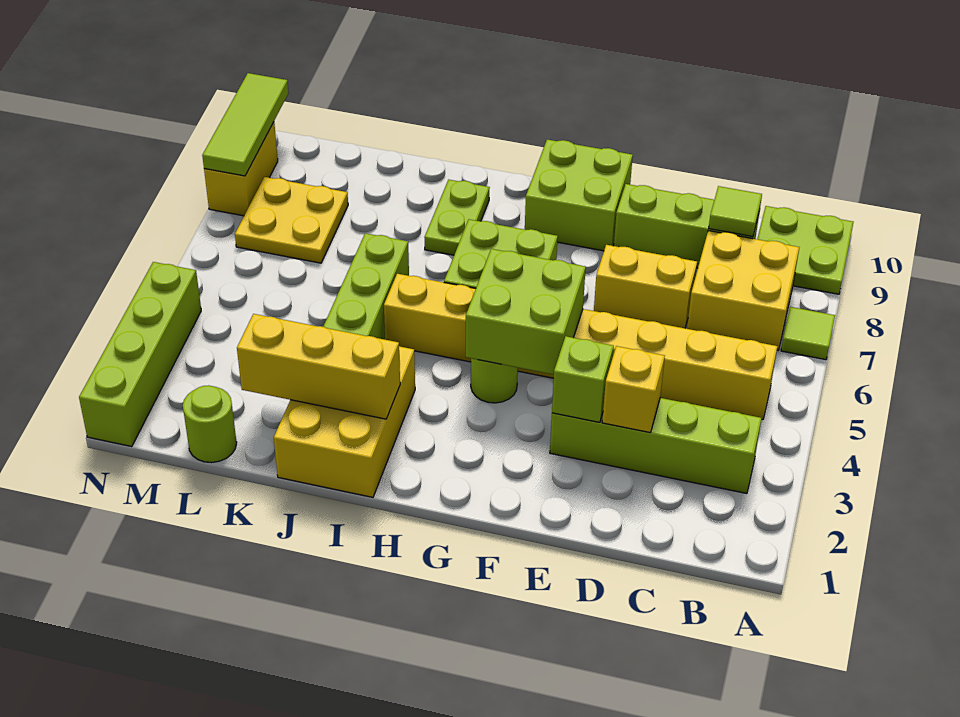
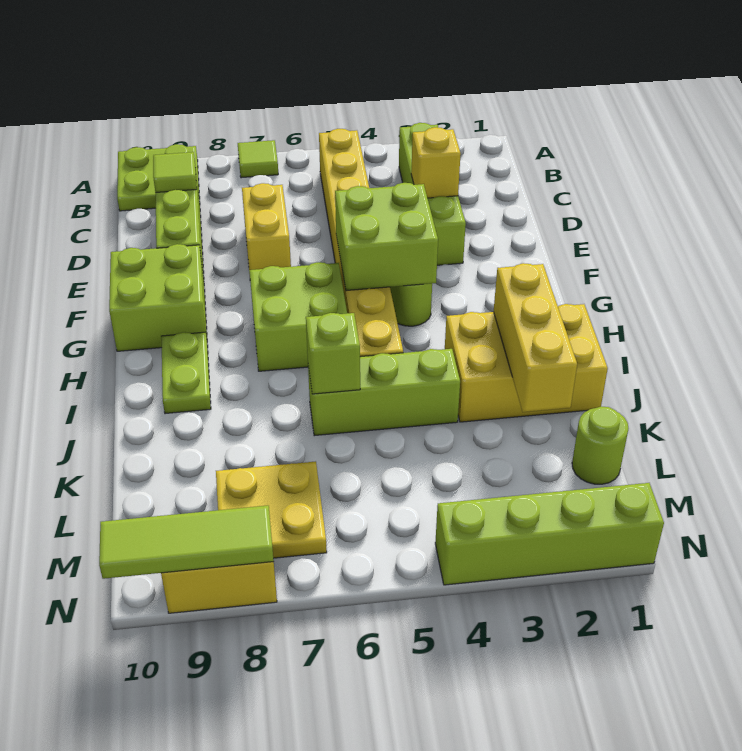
yellow brick B7:C8 level 1 -> none
lime brick E3 level 2 -> lime brick J6 level 2
lime plate I8:I9 level 1 -> lime plate H9:I9 level 1

